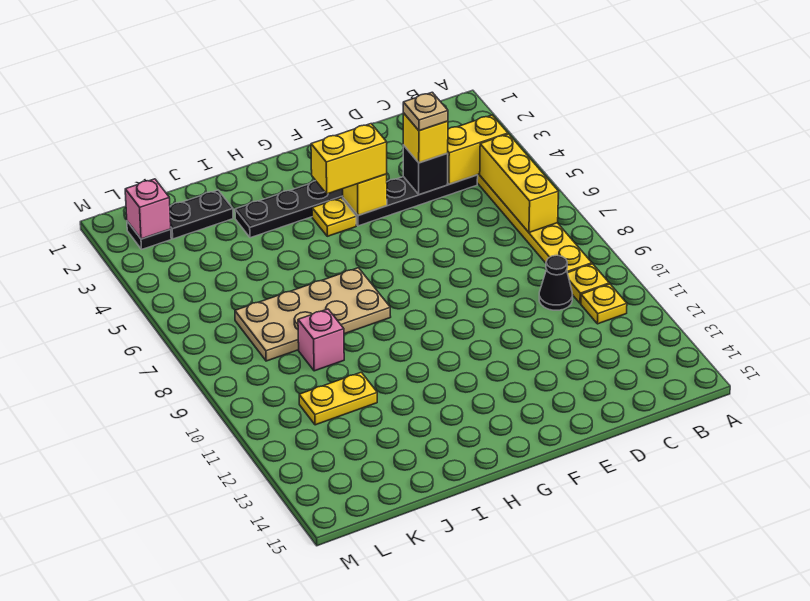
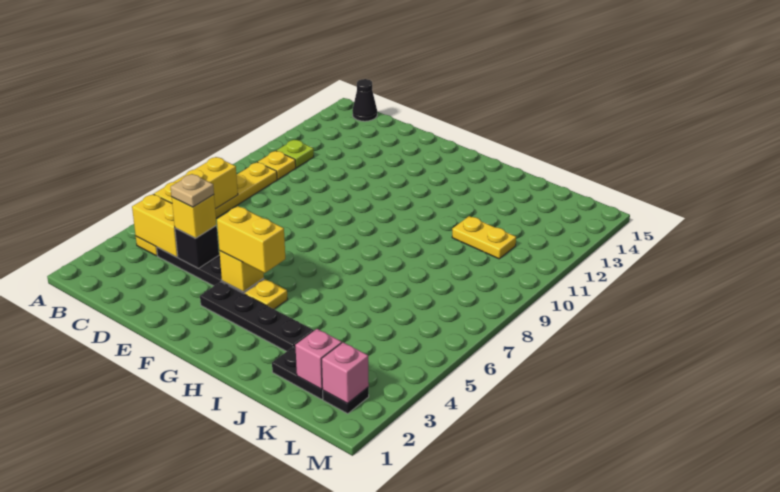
yellow plate B11 level 1 -> lime plate B11 level 1
black cone C10 level 1 -> black cone B15 level 1
tan plate H7:K8 level 1 -> none
pink brick J9 level 1 -> pink brick K2 level 2

